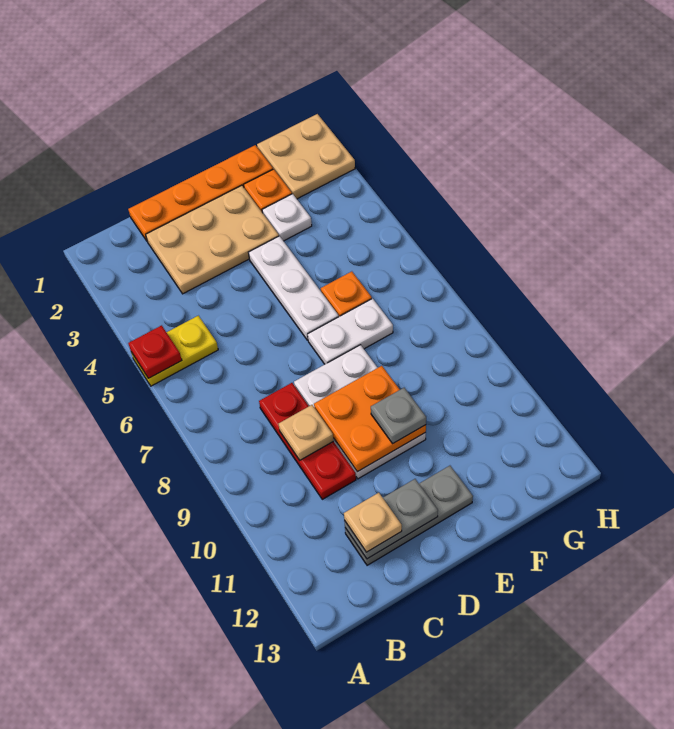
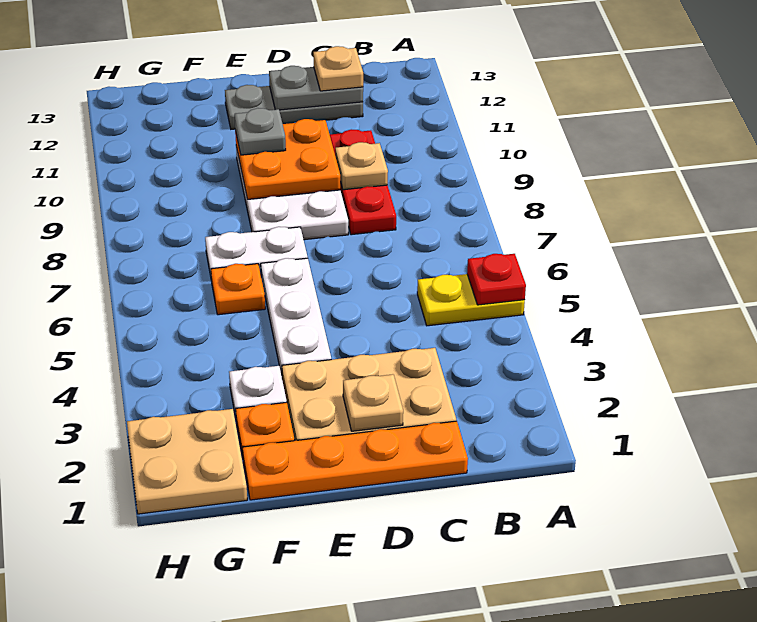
none -> tan plate D2 level 2

